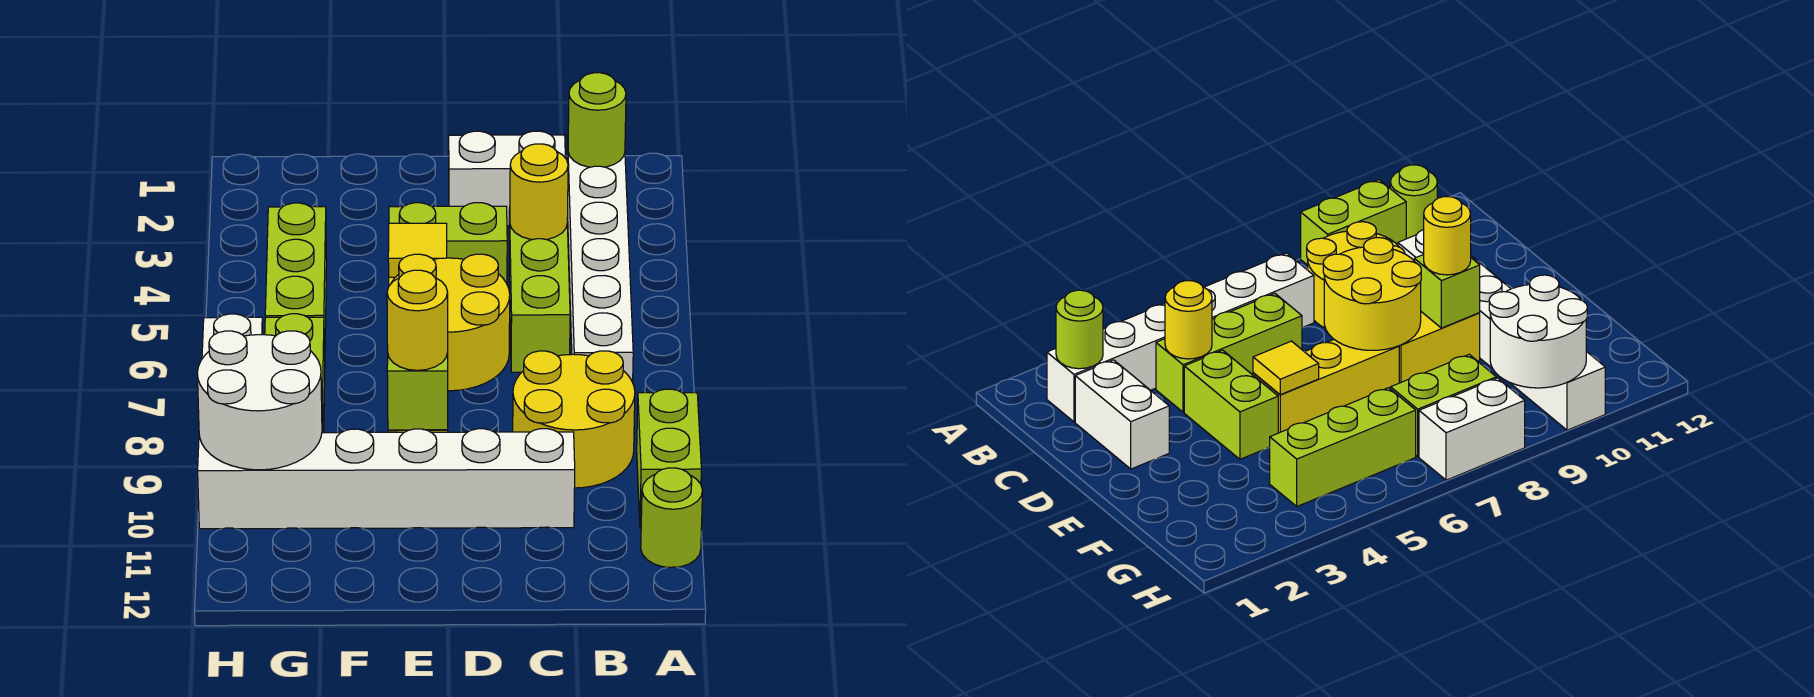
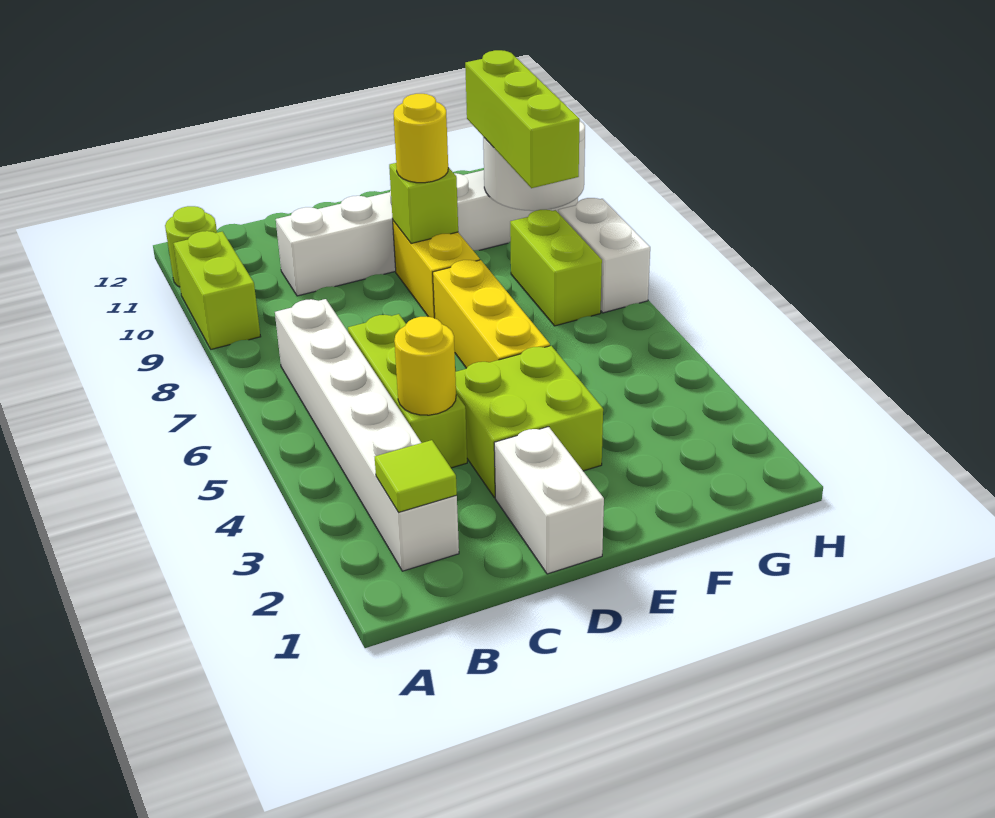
lime round brick B2 level 2 -> lime tile B2 level 2
yellow round brick B8:C9 level 1 -> none
white brick C2:D2 level 1 -> white brick D1:D2 level 1
lime brick D4:E4 level 1 -> lime brick D3:E4 level 1
yellow round brick D7:E8 level 2 -> none
yellow tile E5 level 2 -> none
lime brick G4:G6 level 1 -> lime brick G8:G10 level 3

